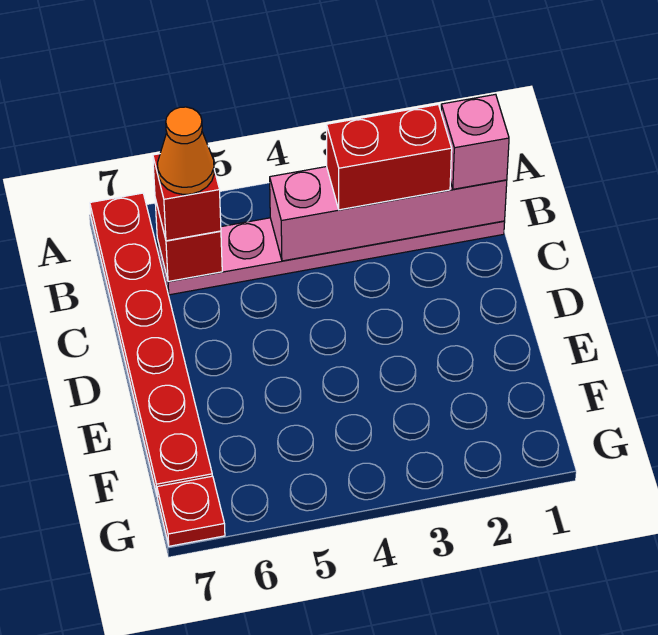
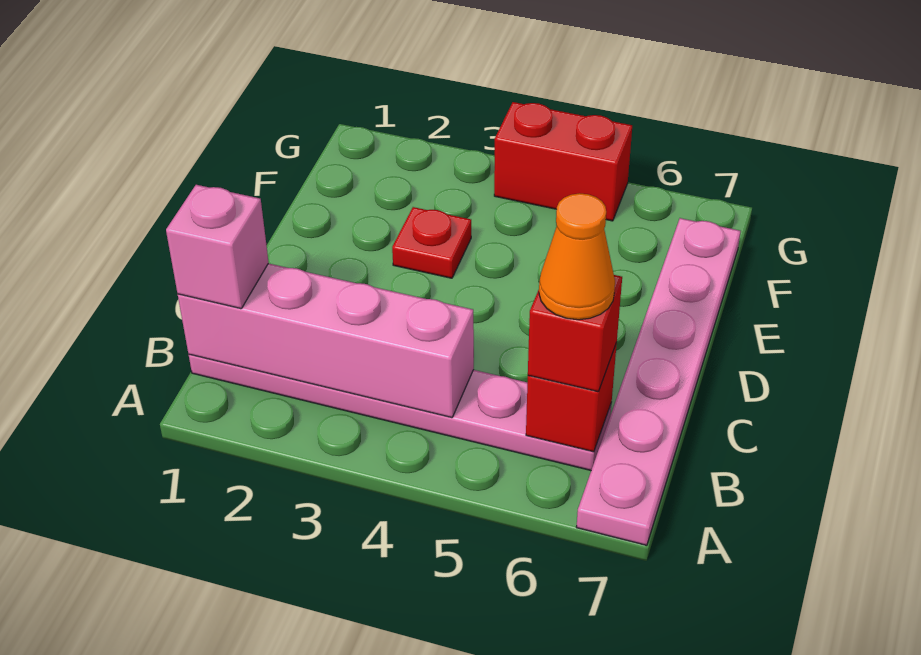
red plate A7:F7 level 1 -> pink plate A7:F7 level 1
red brick B2:B3 level 3 -> red brick G4:G5 level 1
red plate G7 level 1 -> red plate E3 level 1

